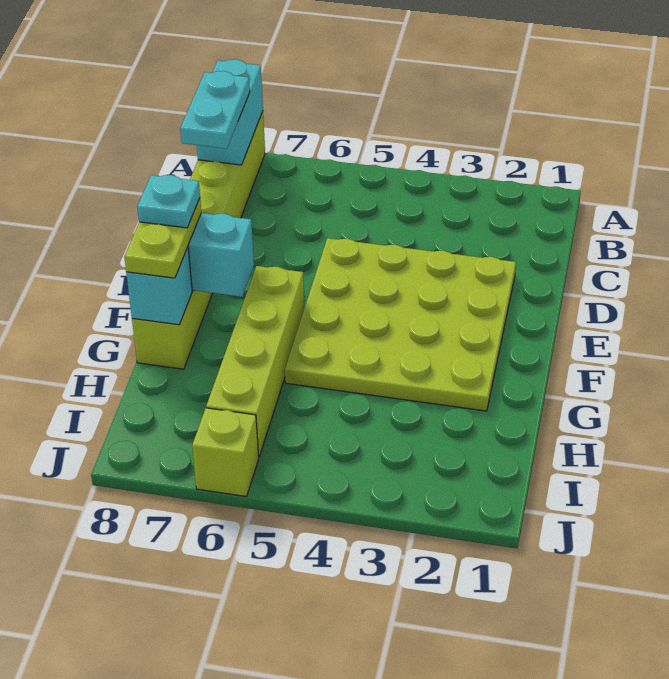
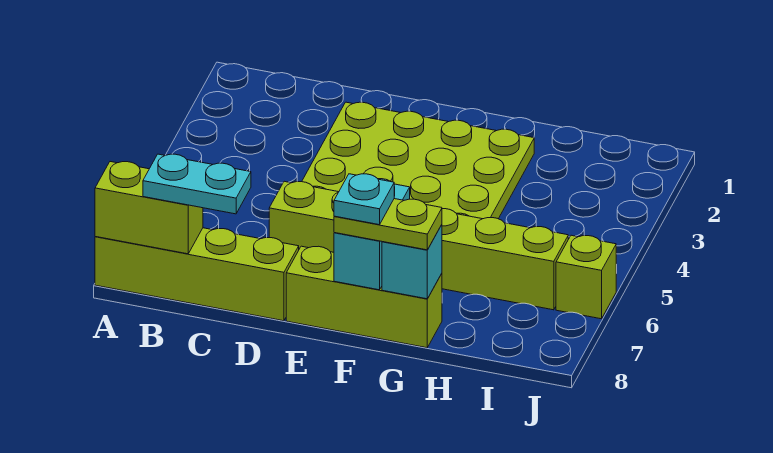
cyan brick A8:B8 level 2 -> lime brick A8:B8 level 2
lime brick F6:I6 level 1 -> lime brick D6:I6 level 1

